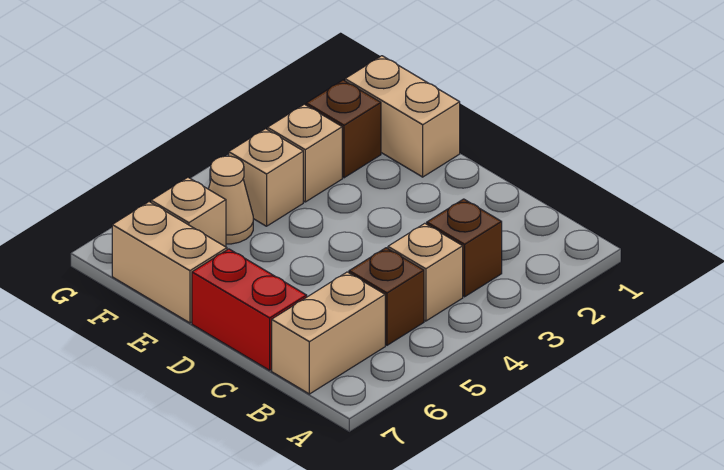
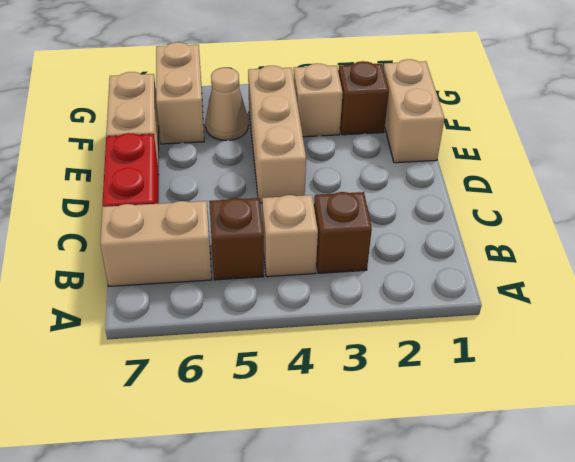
tan brick F4 level 1 -> tan brick D4:F4 level 1
tan brick F6 level 1 -> tan brick F6:G6 level 1

